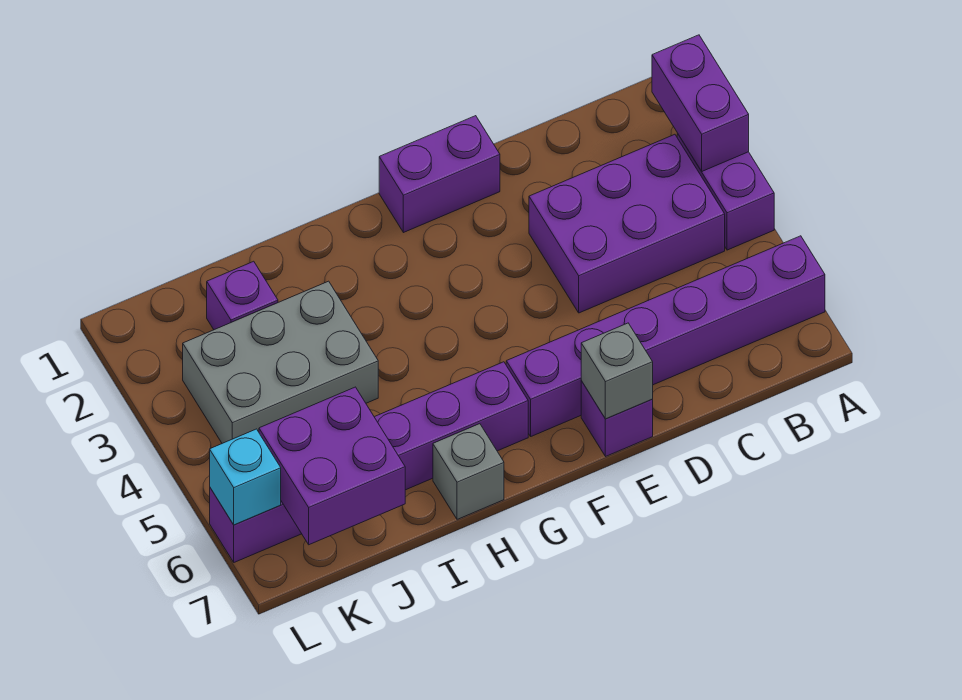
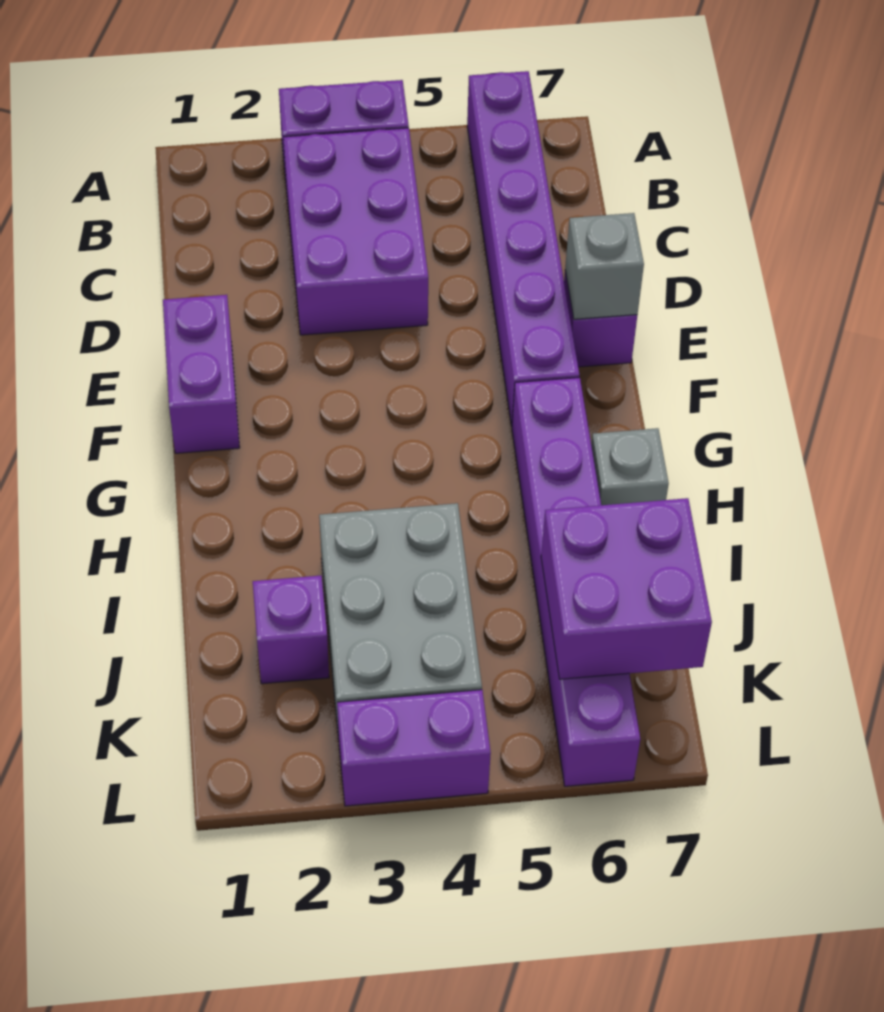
purple brick A2:A3 level 2 -> purple brick L3:L4 level 1
cyan brick L6 level 2 -> none

